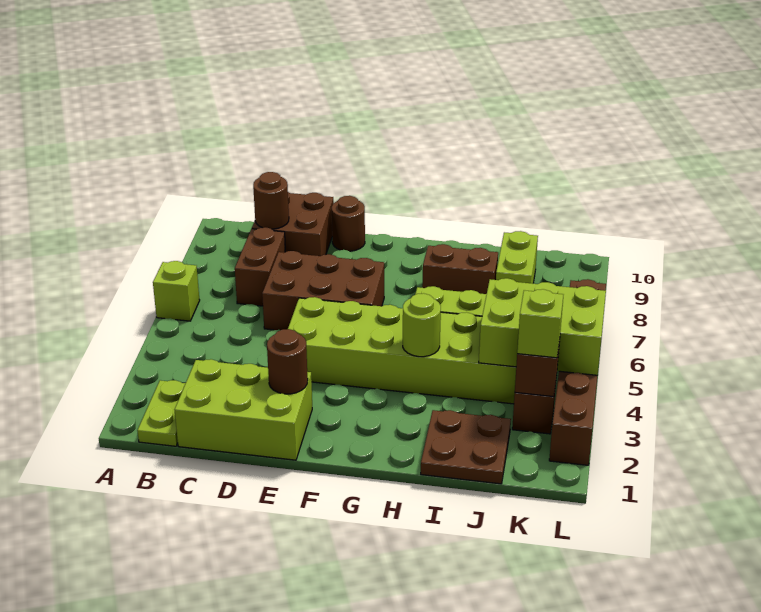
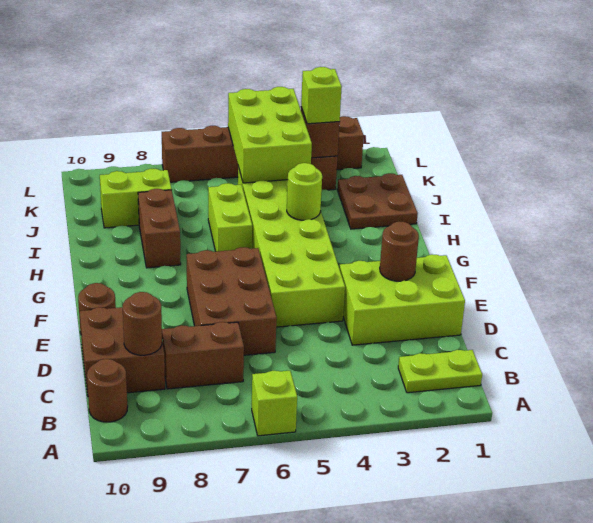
none -> brown round brick B10 level 1
lime brick C1:E2 level 1 -> lime brick D1:E3 level 1

